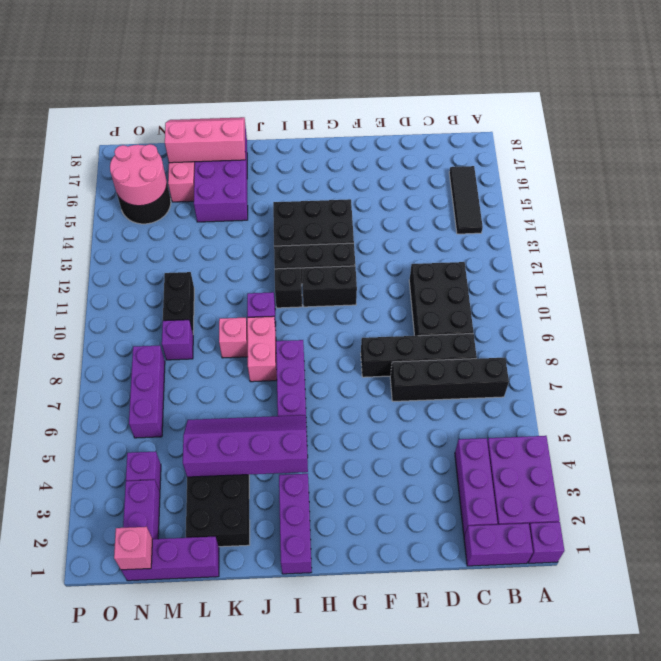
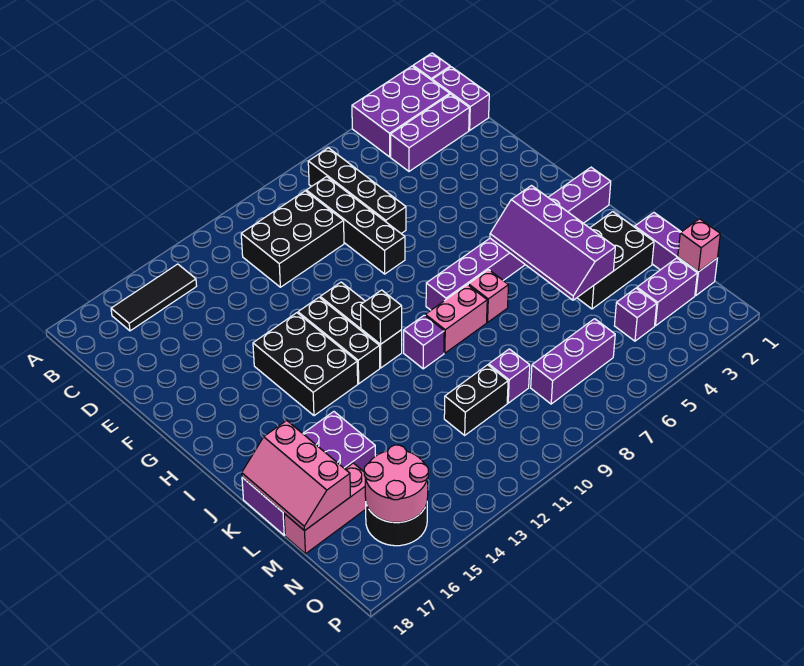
none -> black brick I11 level 2
pink brick K9 level 1 -> pink brick J7 level 1

